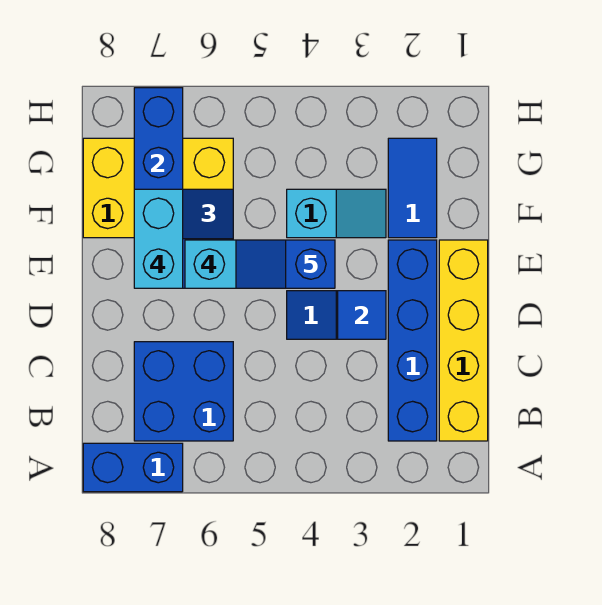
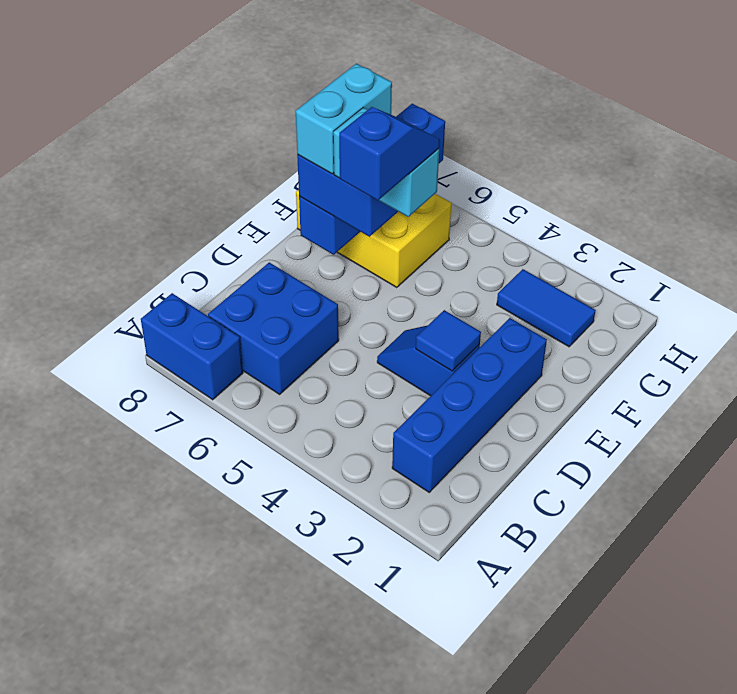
yellow brick B1:E1 level 1 -> none
blue slope E4:E5 level 5 top 4 -> blue slope D5:E5 level 5 top D
blue tile F2:G2 level 1 -> blue tile G2:G3 level 1
cyan slope F3:F4 level 1 top 4 -> none

